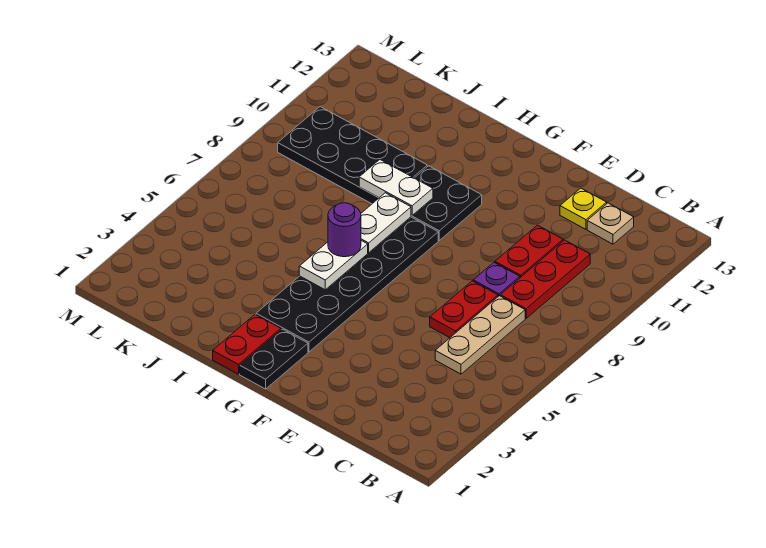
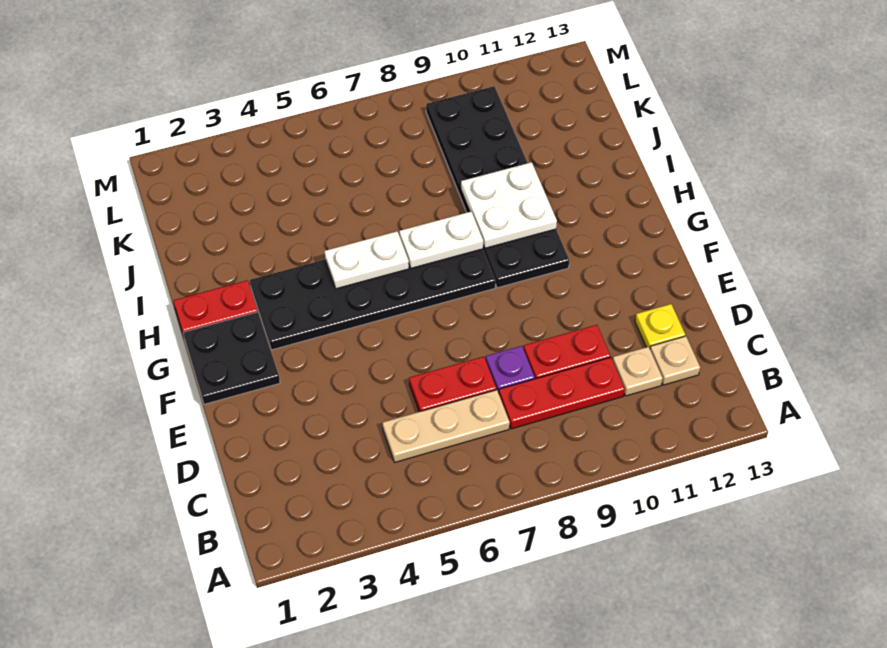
none -> tan plate C11 level 1
black plate G1:G2 level 1 -> black plate F1:G2 level 1
purple round brick H6 level 3 -> none
white plate H9:I9 level 2 -> white plate H9:I10 level 2

